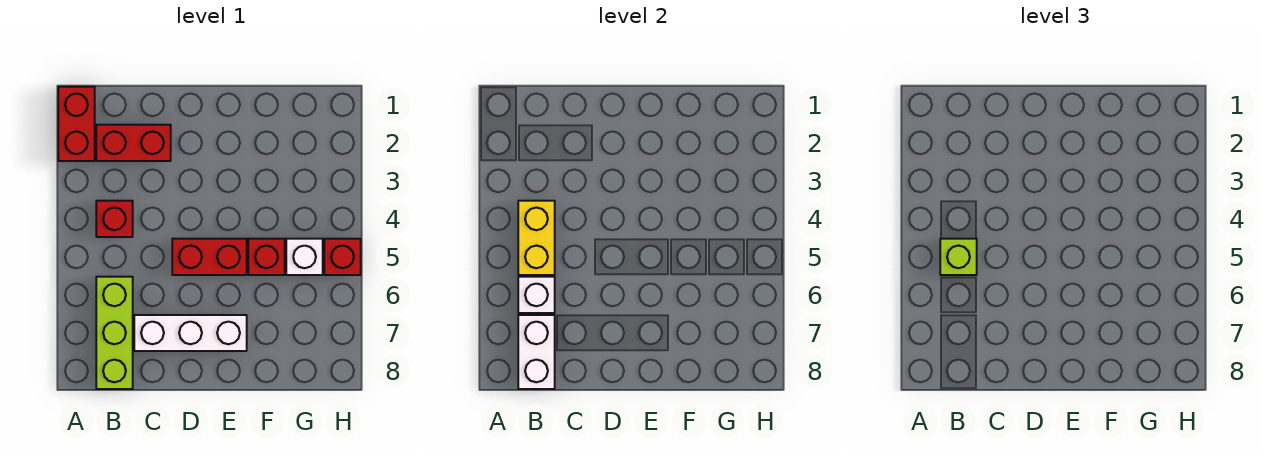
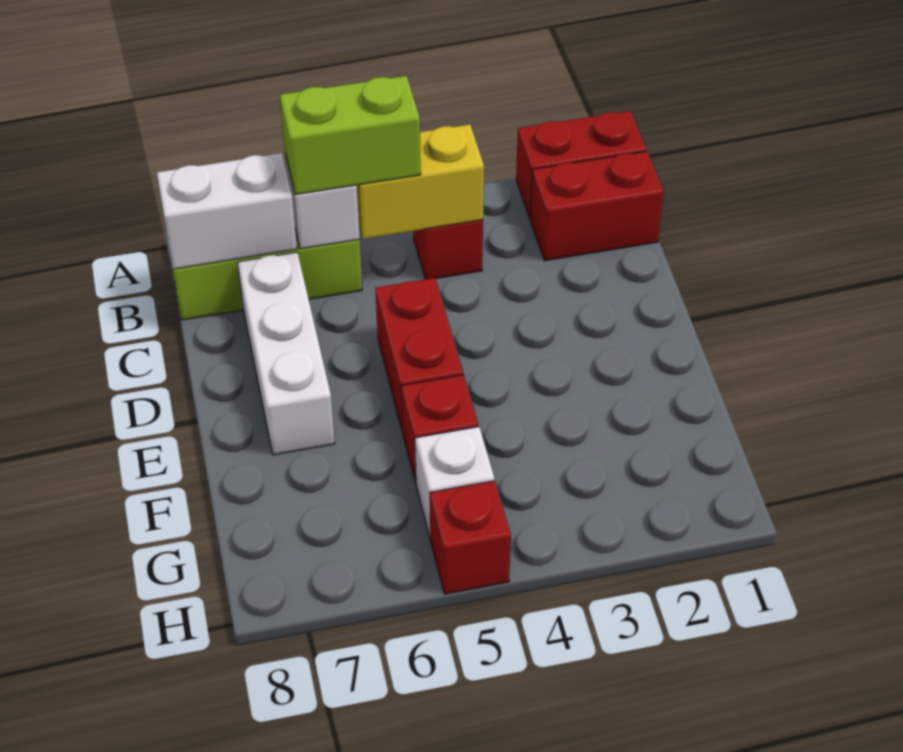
red brick B2:C2 level 1 -> red brick B1:B2 level 1
lime brick B5 level 3 -> lime brick B5:B6 level 3

